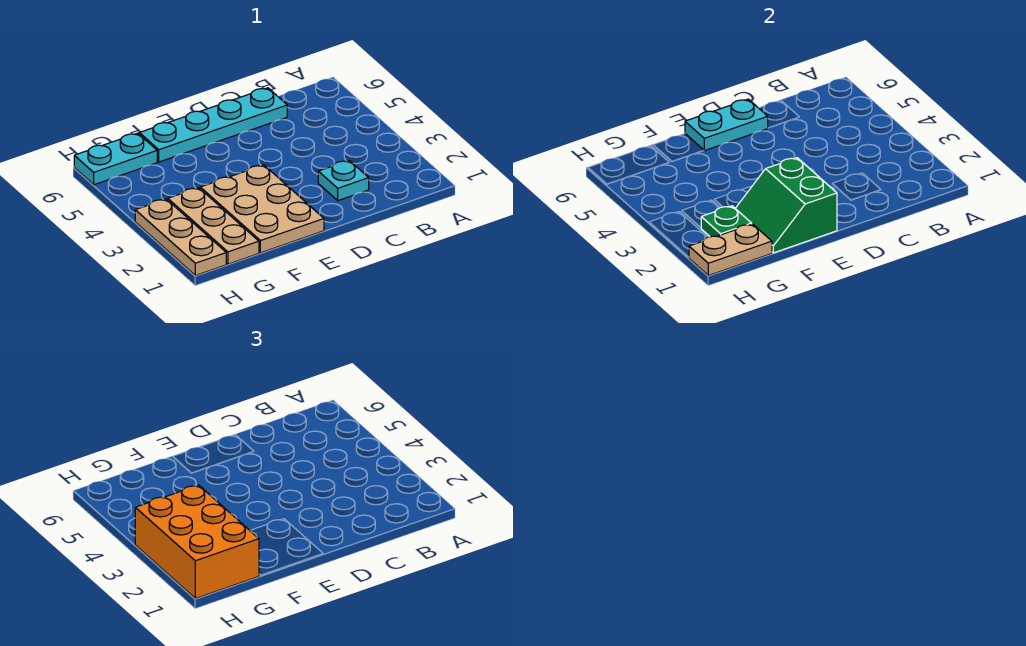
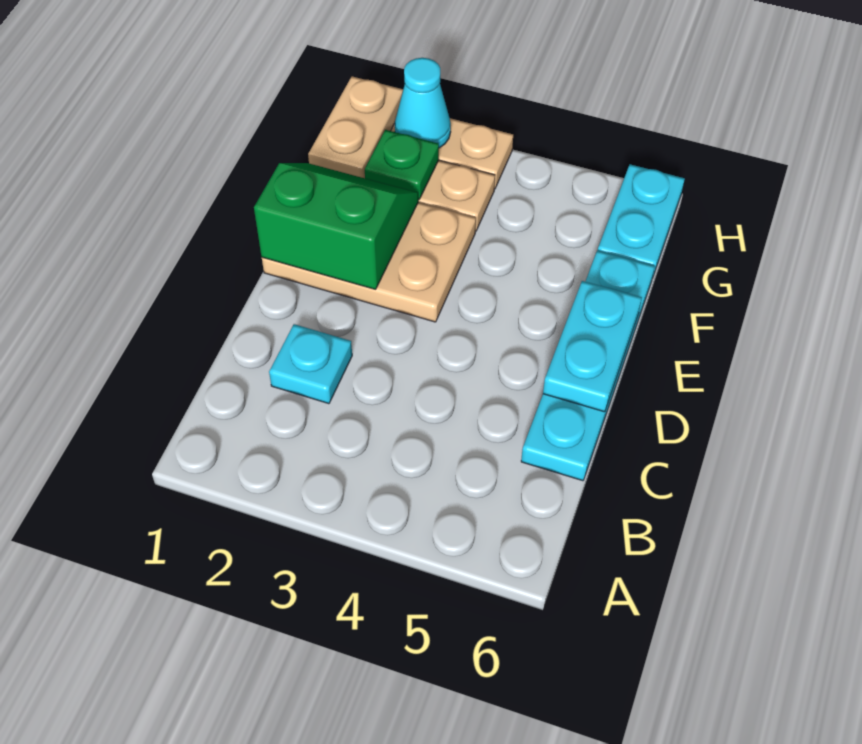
orange brick G1:H3 level 3 -> none
none -> cyan cone H2 level 2

